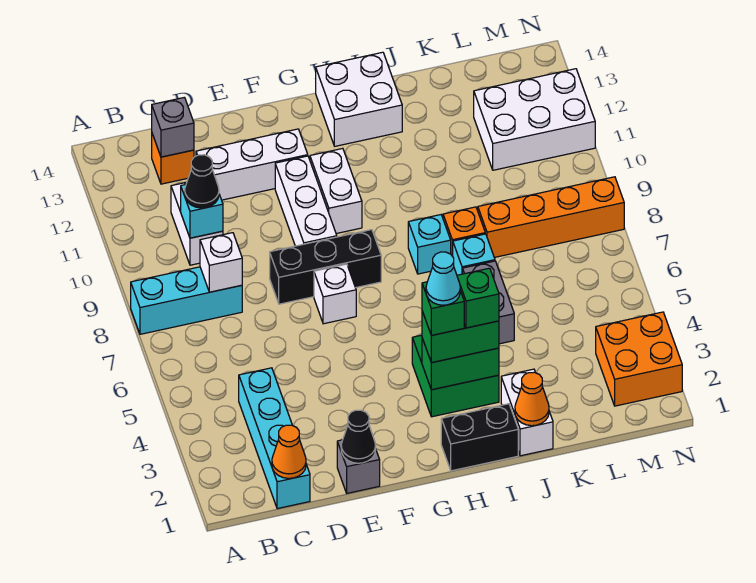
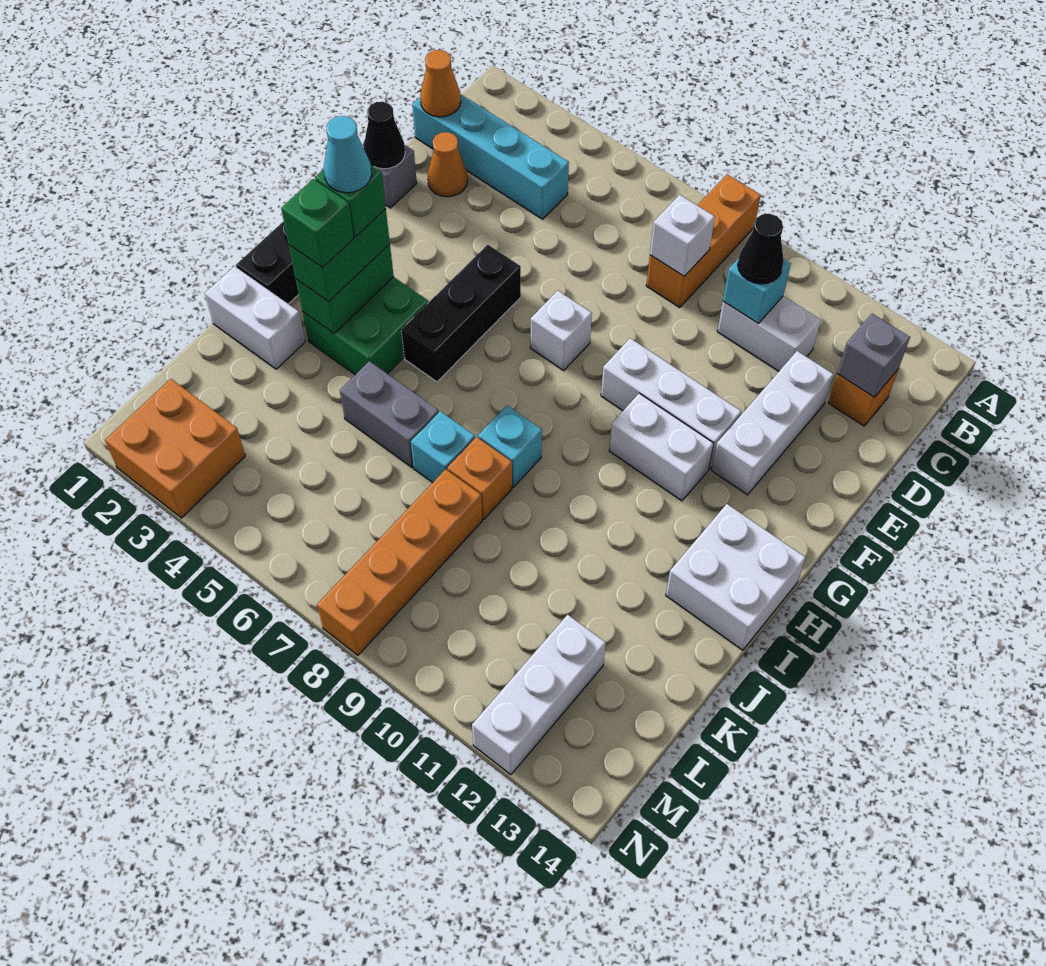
cyan brick A8:C8 level 1 -> orange brick A8:C8 level 1
black brick E8:G8 level 1 -> black brick F5:H5 level 1
orange cone J1 level 2 -> orange cone D2 level 1
white brick L11:N12 level 1 -> white brick L12:N12 level 1

